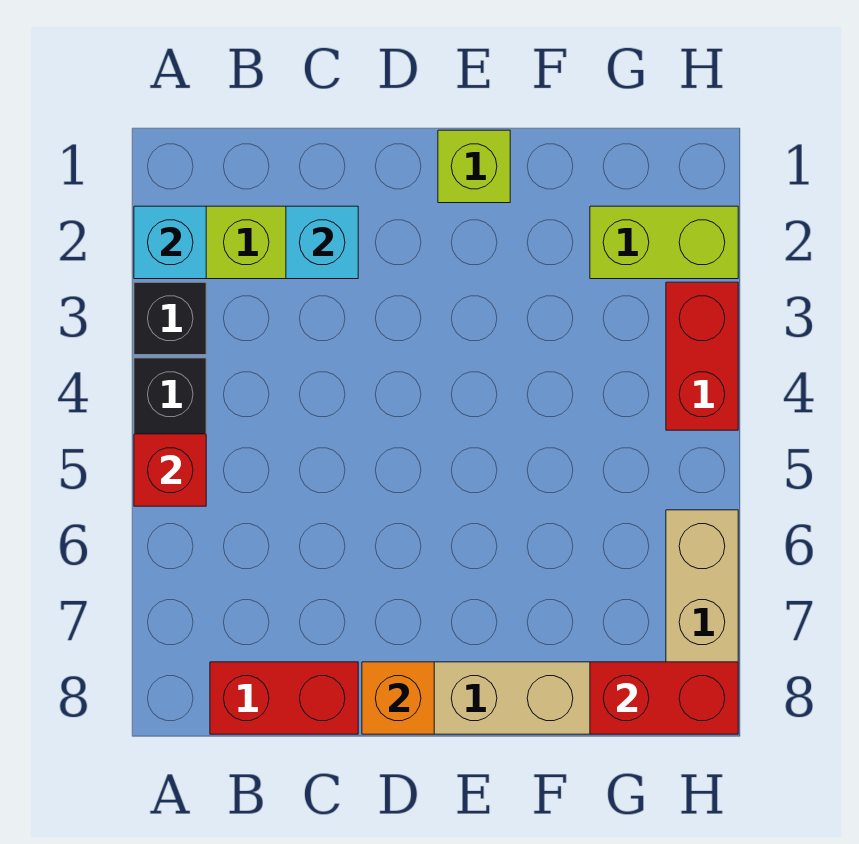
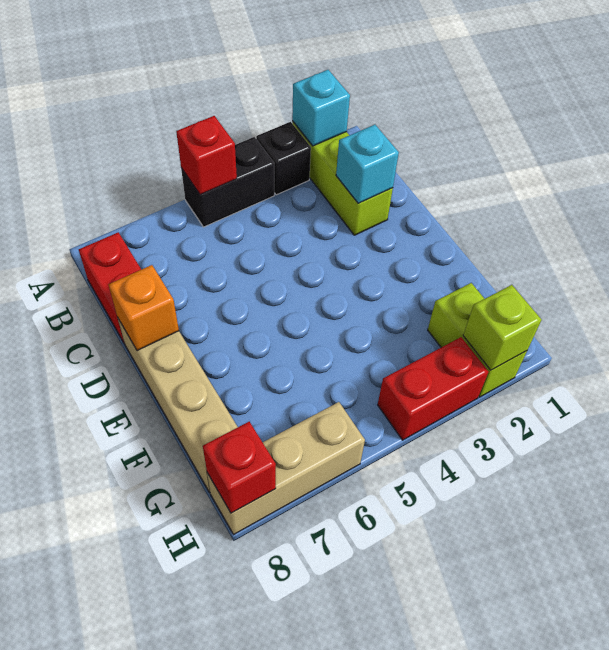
lime brick E1 level 1 -> lime brick H2 level 2
red brick G8:H8 level 2 -> red brick H8 level 2

